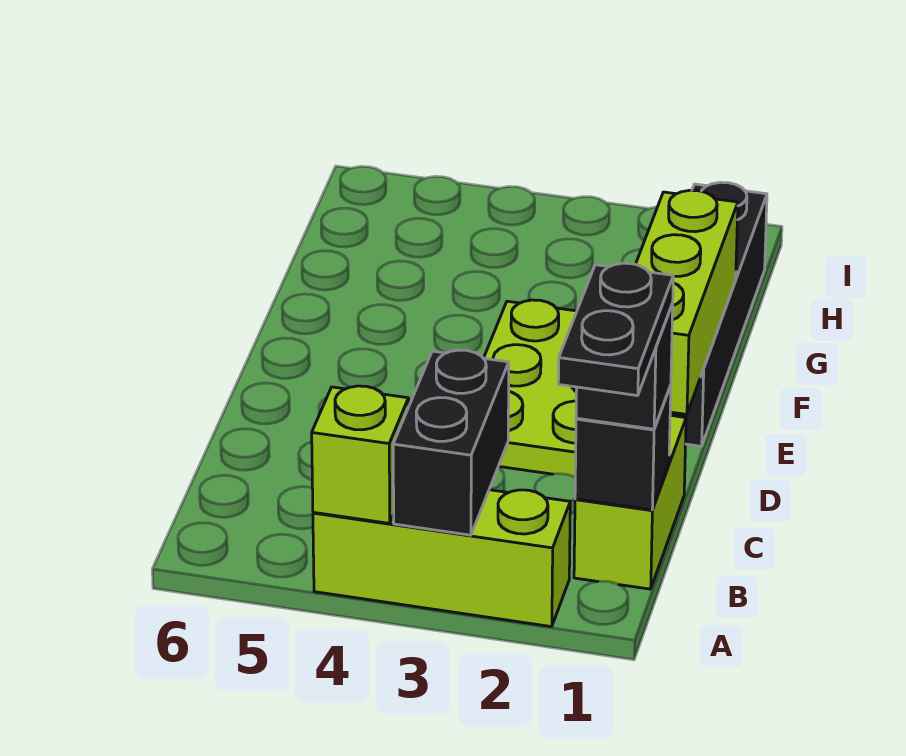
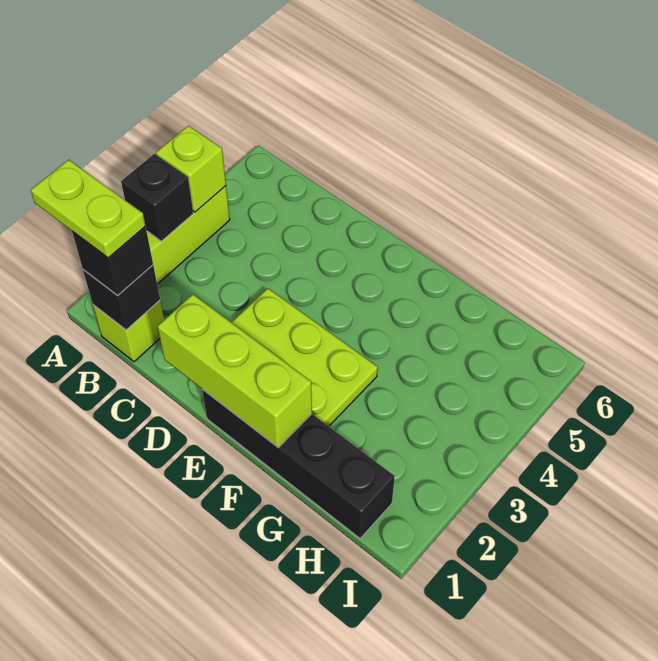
black plate A1:B1 level 4 -> lime plate A1:B1 level 4
black brick A3:B3 level 2 -> black brick A3 level 2
lime brick B1:C1 level 1 -> lime brick B1 level 1

